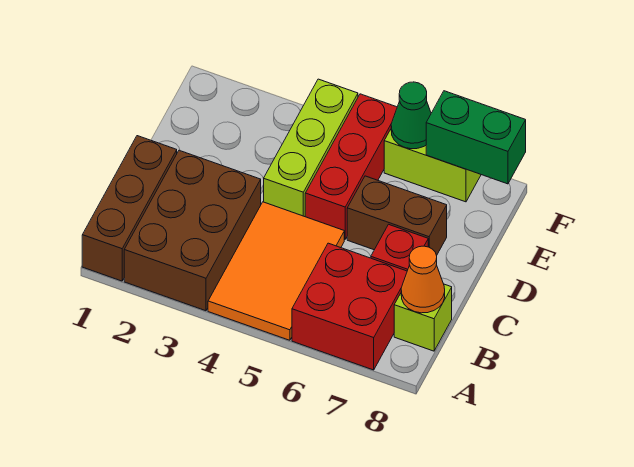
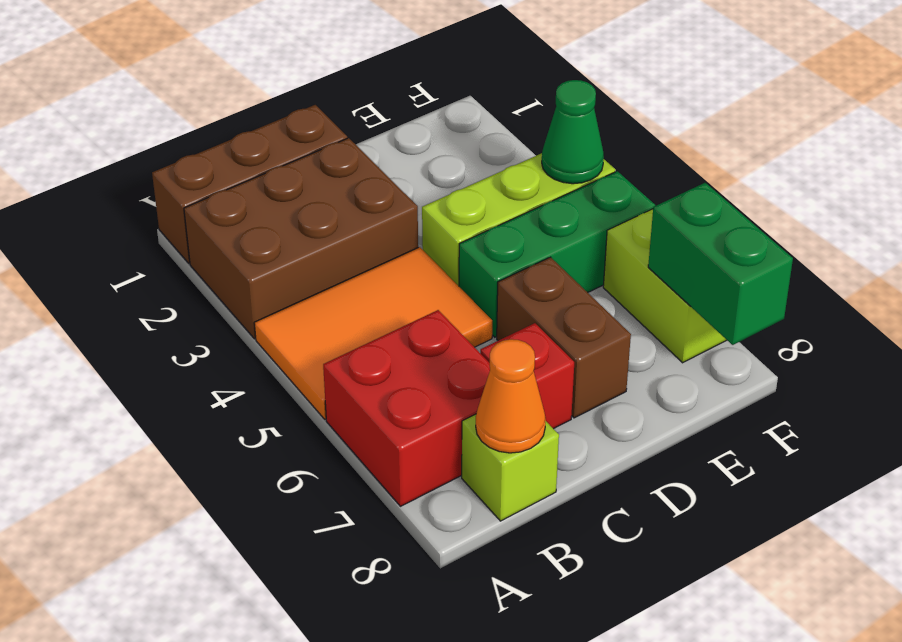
red brick D5:F5 level 1 -> green brick D5:F5 level 1
green cone F6 level 2 -> green cone F4 level 2

